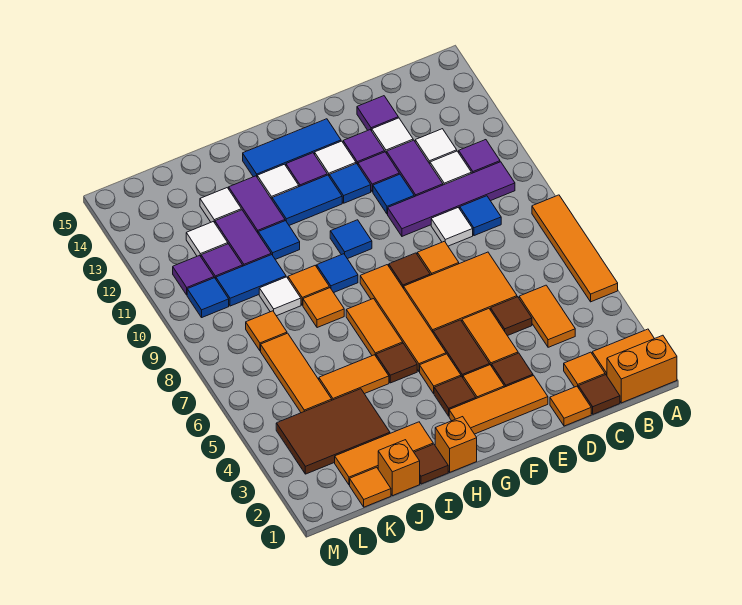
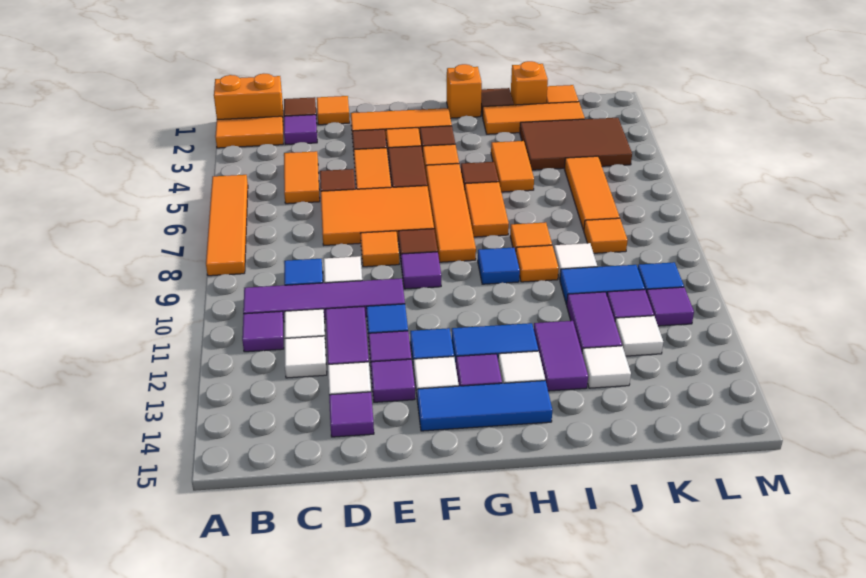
orange tile C2 level 1 -> purple tile C2 level 1
none -> purple tile F9 level 1
blue tile G10 level 1 -> none
orange tile I5:J5 level 1 -> orange tile I4:I5 level 1
blue tile I11 level 1 -> none

